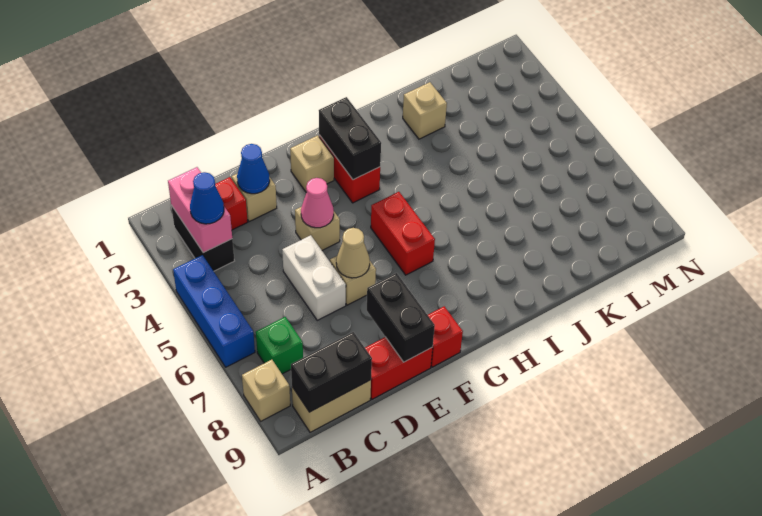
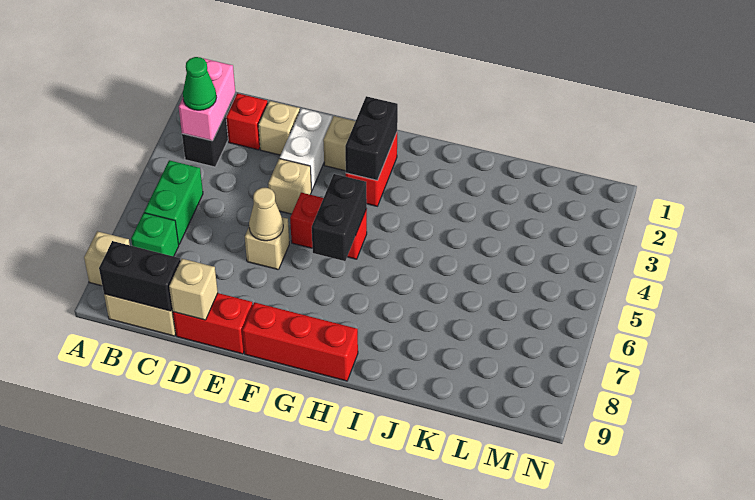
blue brick A4:A6 level 1 -> none
blue cone B3 level 3 -> green cone B3 level 3
none -> green brick B5:B6 level 1
blue cone D2 level 2 -> none
white brick D5:D6 level 1 -> white brick E2:E3 level 1
pink cone E4 level 2 -> none
black brick E8:E9 level 2 -> black brick G5:G6 level 2
red brick F9 level 1 -> red brick F9:H9 level 1
red brick G5:G6 level 1 -> red brick F5:G5 level 1
tan brick J2 level 1 -> tan brick D9 level 2

